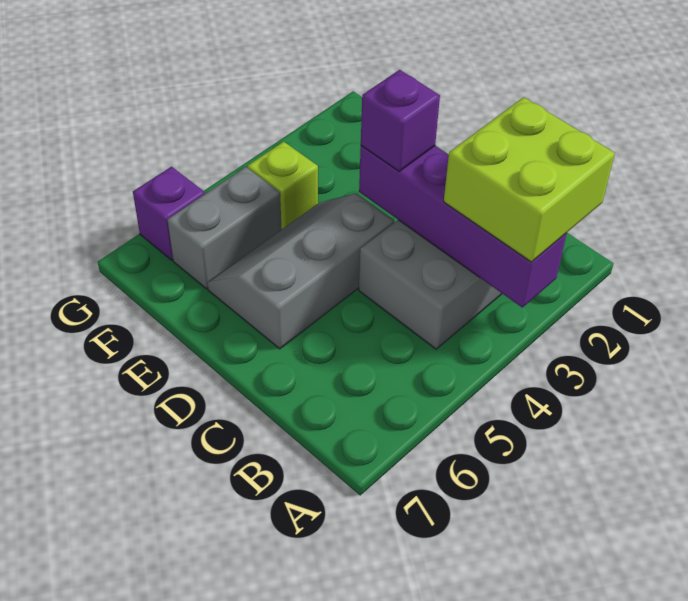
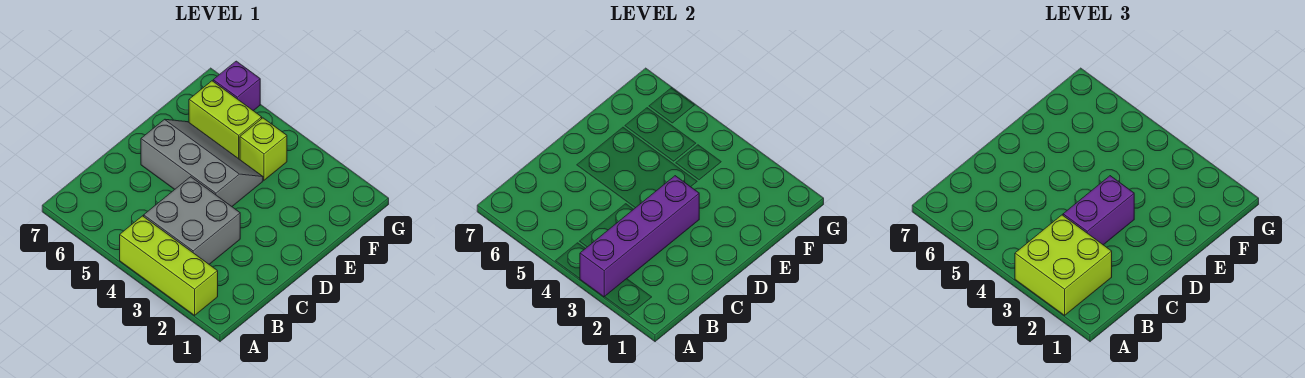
none -> lime brick A2:A4 level 1
purple brick D3 level 3 -> purple brick C3:D3 level 3
grey brick F5:F6 level 1 -> lime brick F5:F6 level 1

